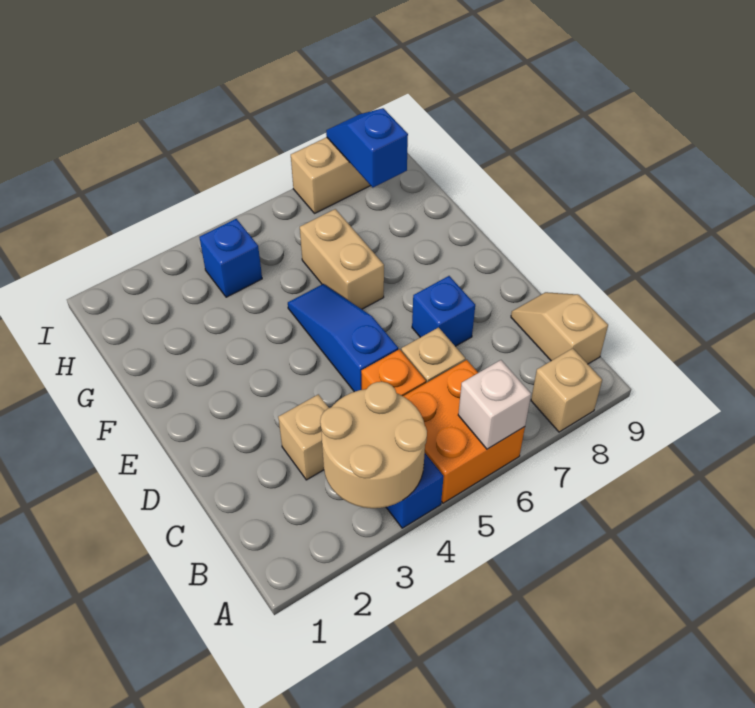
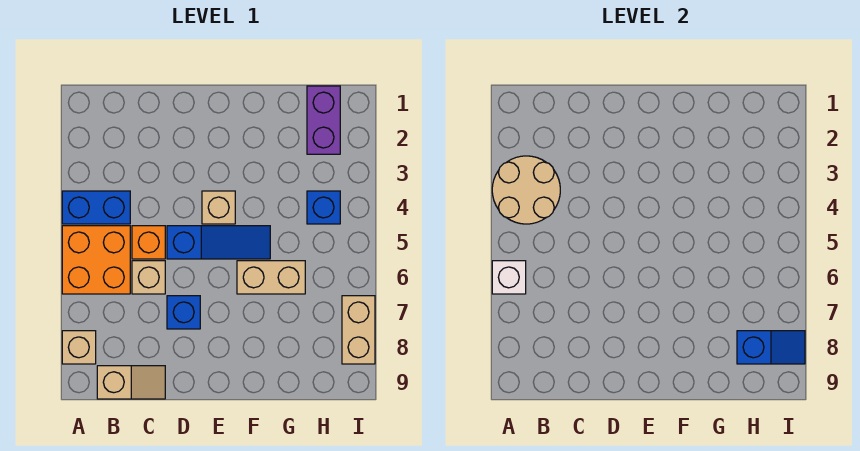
tan brick C3 level 1 -> tan brick E4 level 1
none -> purple brick H1:H2 level 1

